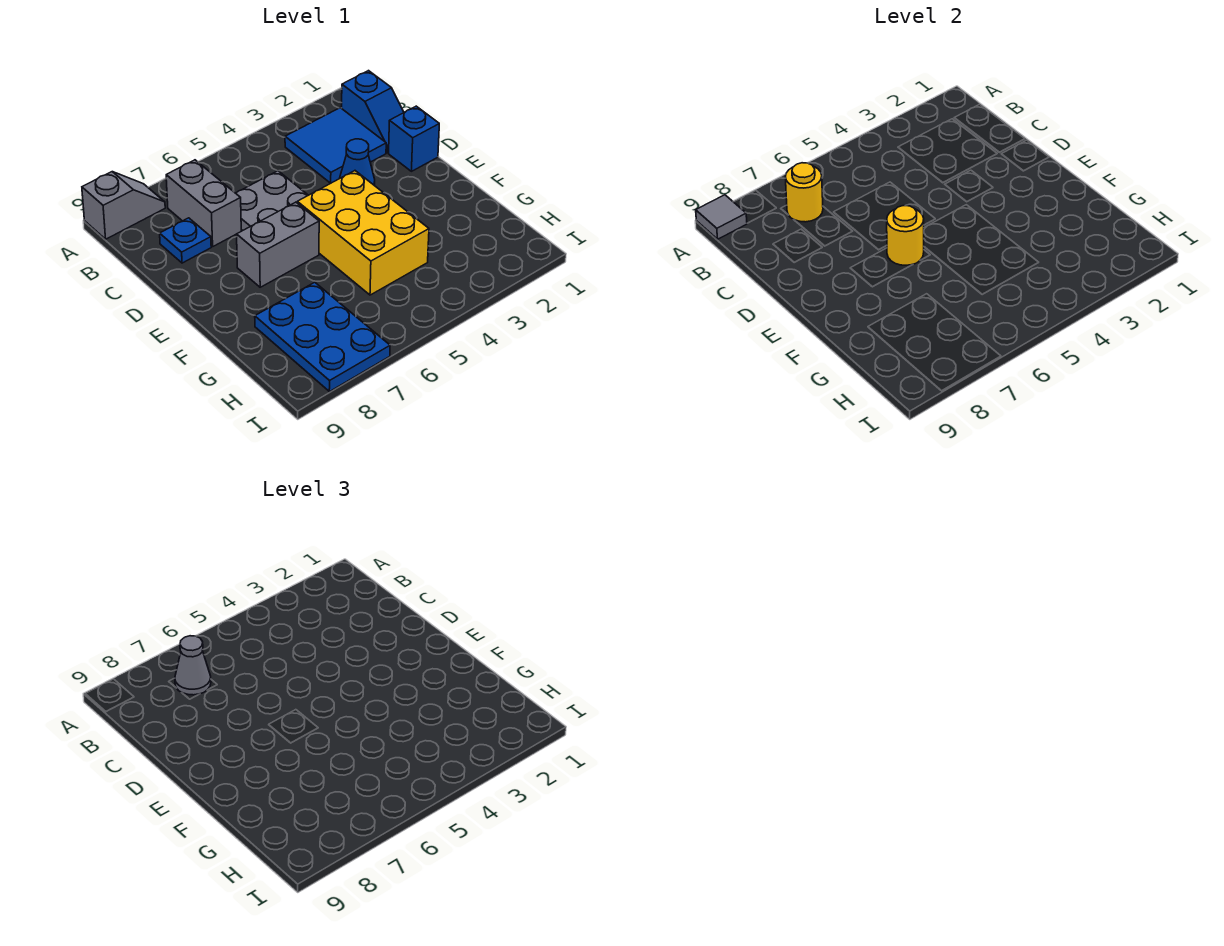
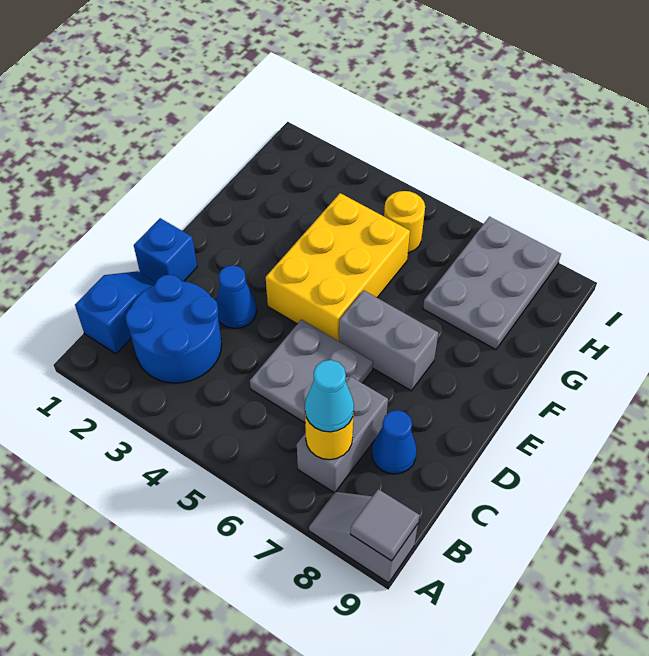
blue tile B2:C3 level 1 -> blue round brick B2:C3 level 1
grey cone B7 level 3 -> cyan cone B7 level 3
blue plate C8 level 1 -> blue cone C8 level 1
yellow round brick E6 level 2 -> yellow round brick H5 level 1
blue plate G7:I8 level 1 -> grey plate G7:I8 level 1

